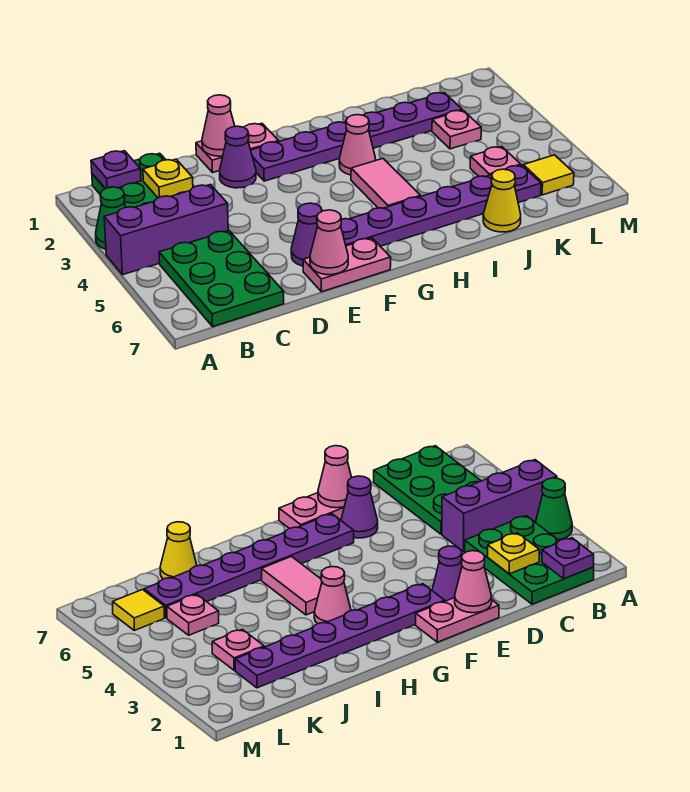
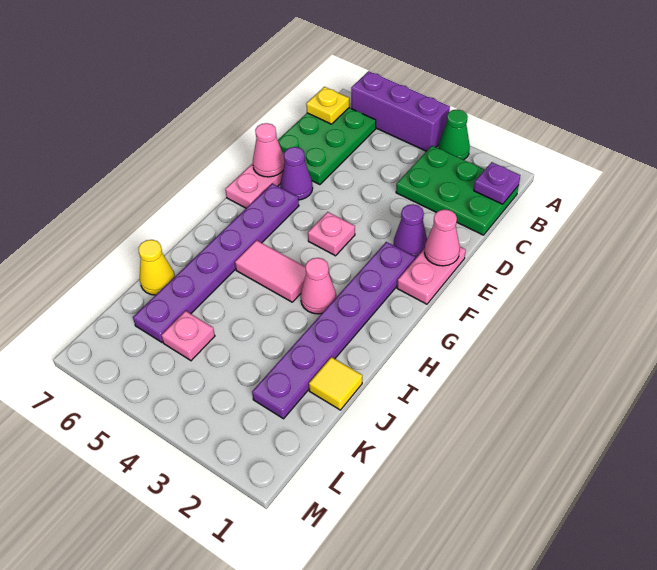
purple brick A4:C4 level 1 -> purple brick A4:A6 level 1
green plate B5:C7 level 1 -> green plate B6:D7 level 1
yellow plate C2 level 2 -> yellow plate B7 level 2
pink plate K3 level 1 -> pink plate F4 level 1
yellow tile L6 level 1 -> yellow tile J1 level 1

